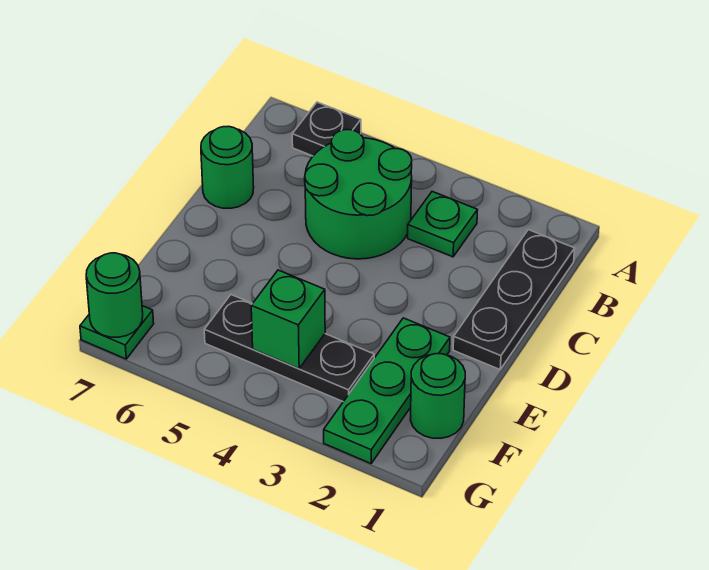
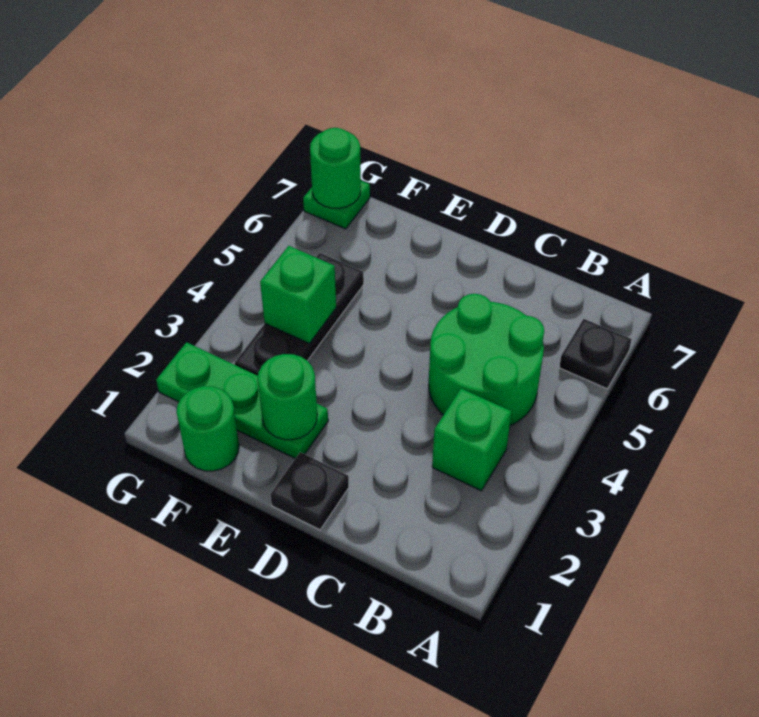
black plate B1:D1 level 1 -> black plate D1 level 1
green plate B3 level 1 -> green brick B3 level 1
green round brick C7 level 1 -> green round brick E2 level 2

